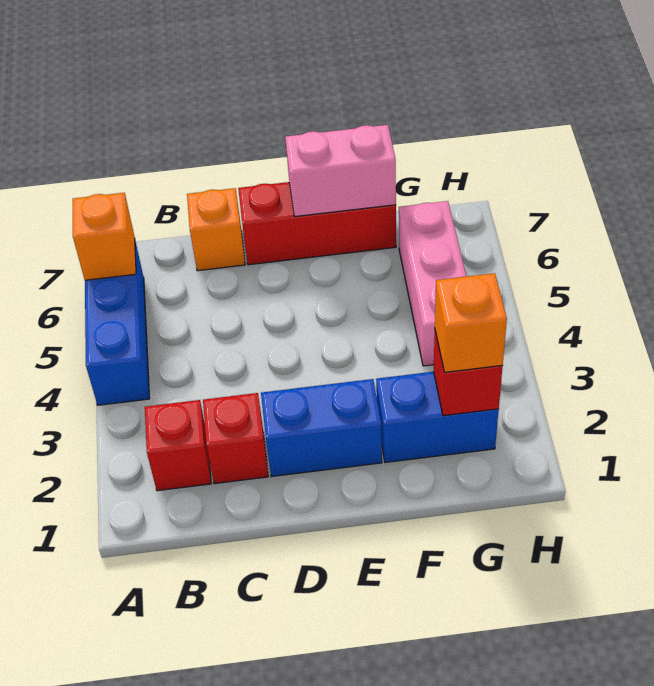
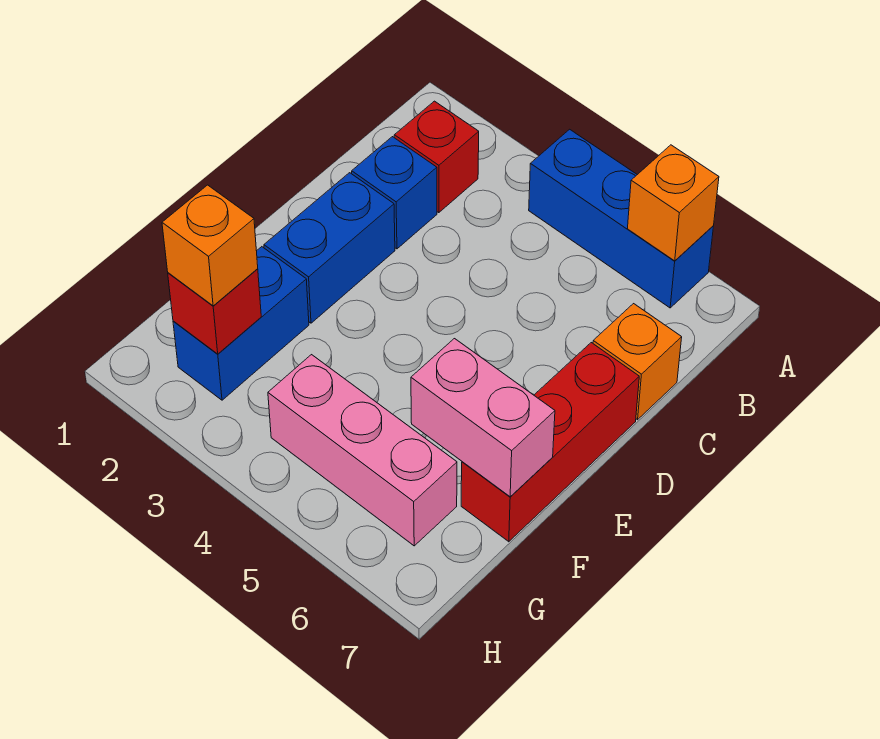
red brick C2 level 1 -> blue brick C2 level 1
pink brick E7:F7 level 2 -> pink brick F6:F7 level 2

